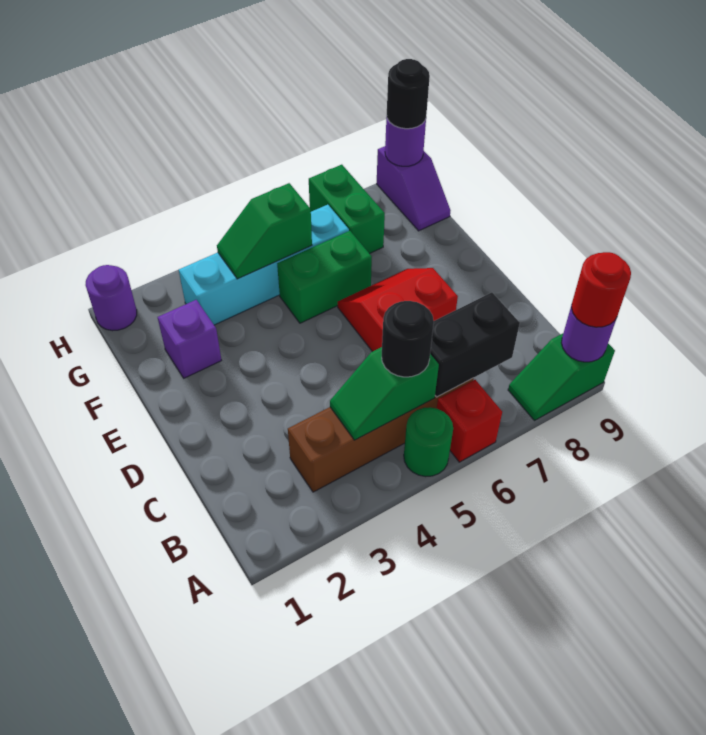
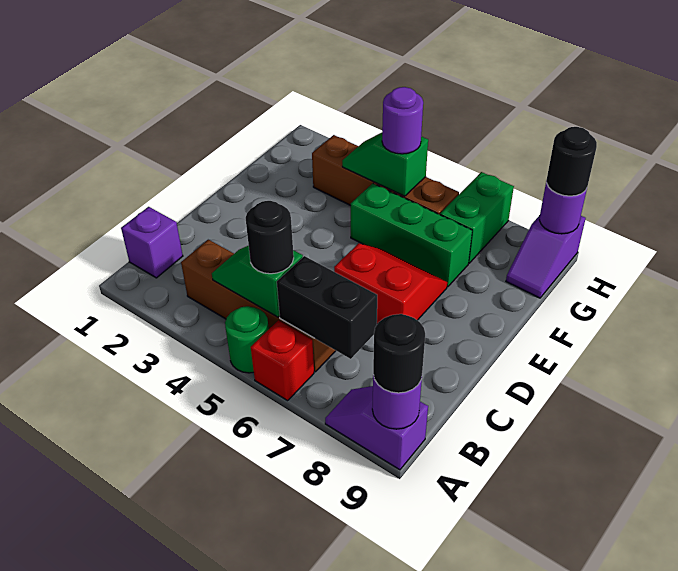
green slope A8:A9 level 1 top 9 -> purple slope A8:A9 level 1 top 9
red round brick A9 level 3 -> black round brick A9 level 3
purple brick F2 level 1 -> purple brick B1 level 1
green brick F5:F6 level 1 -> green brick F5:F7 level 1
cyan brick G3:G6 level 1 -> brown brick G3:G6 level 1
purple round brick H1 level 1 -> purple round brick G5 level 3

